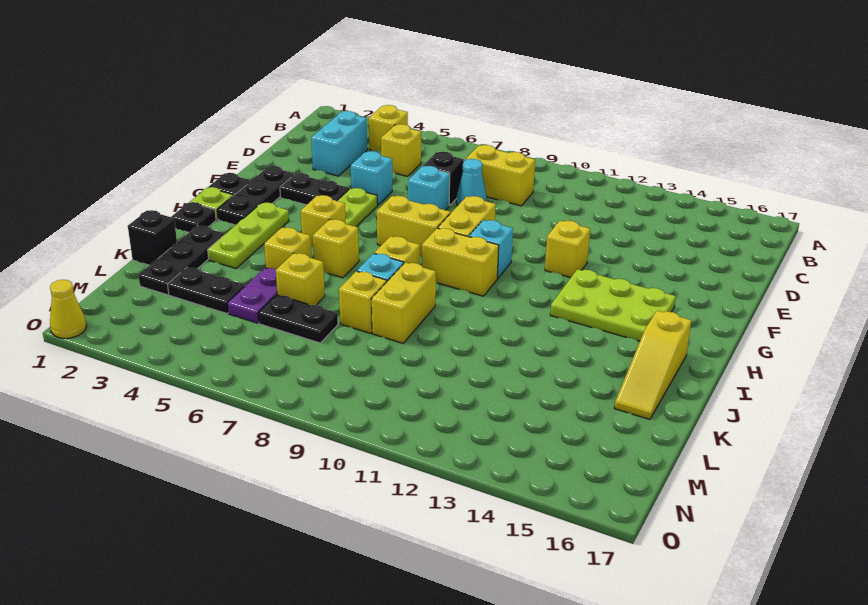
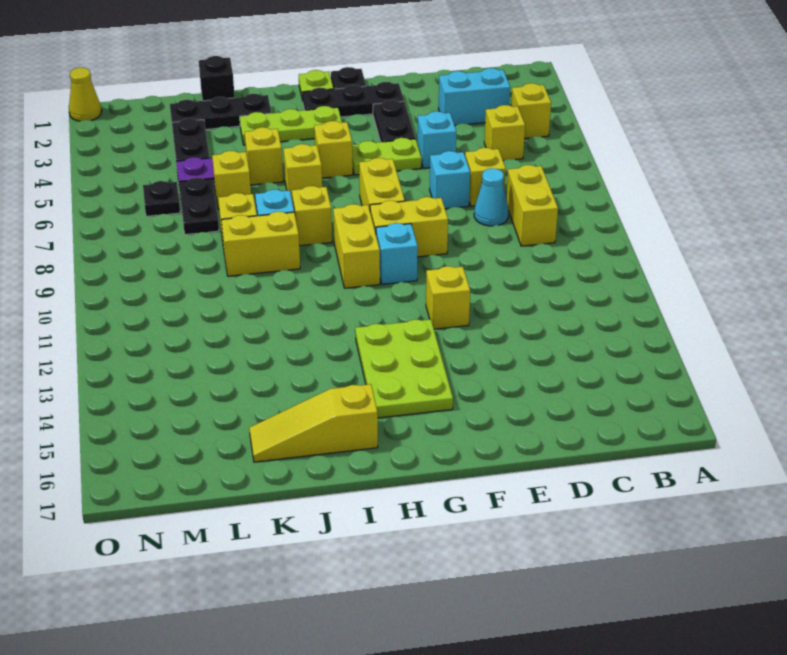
black brick D7 level 1 -> yellow brick D7 level 1
black plate I1 level 1 -> black plate M6 level 1

